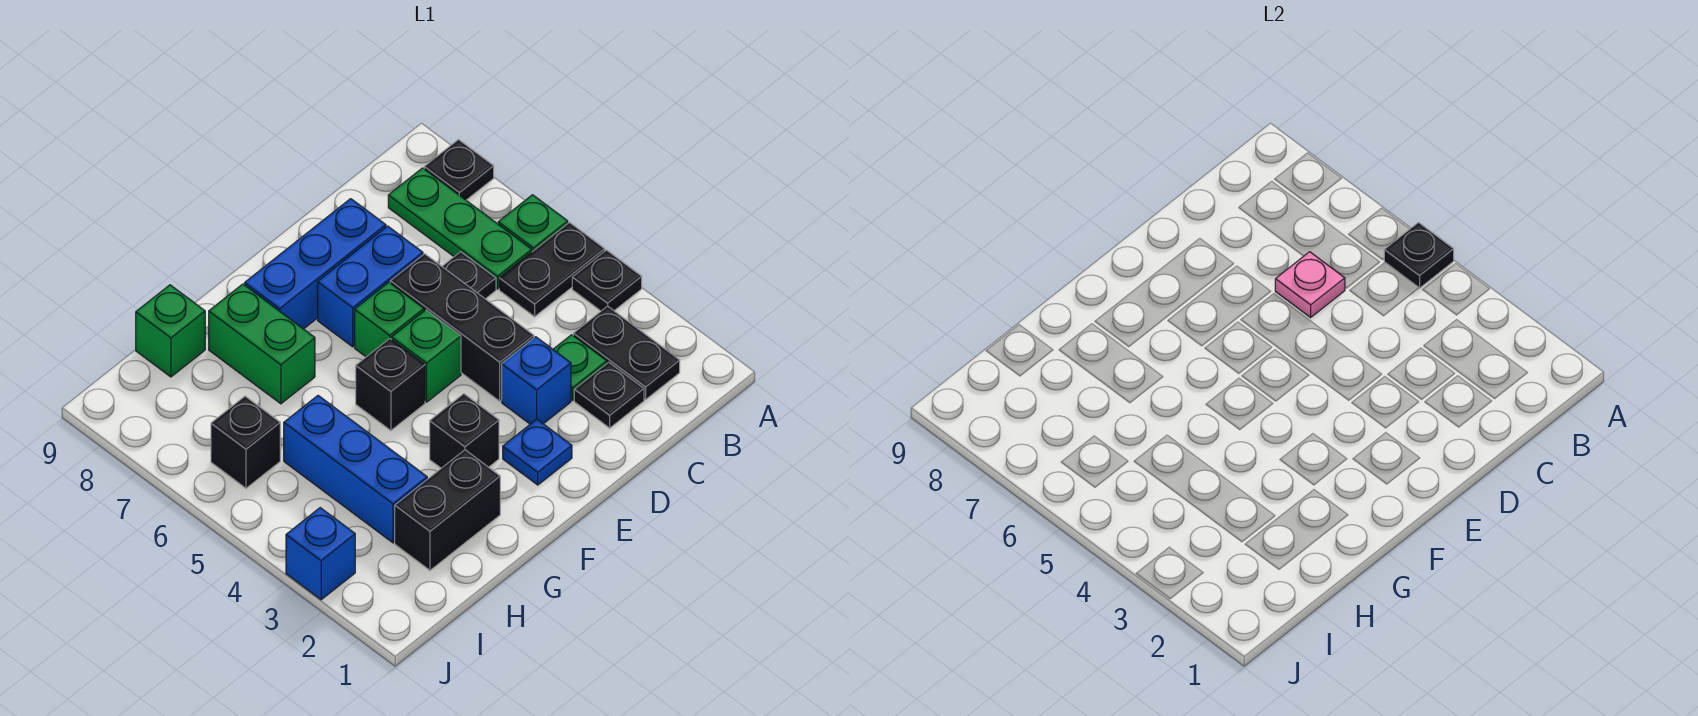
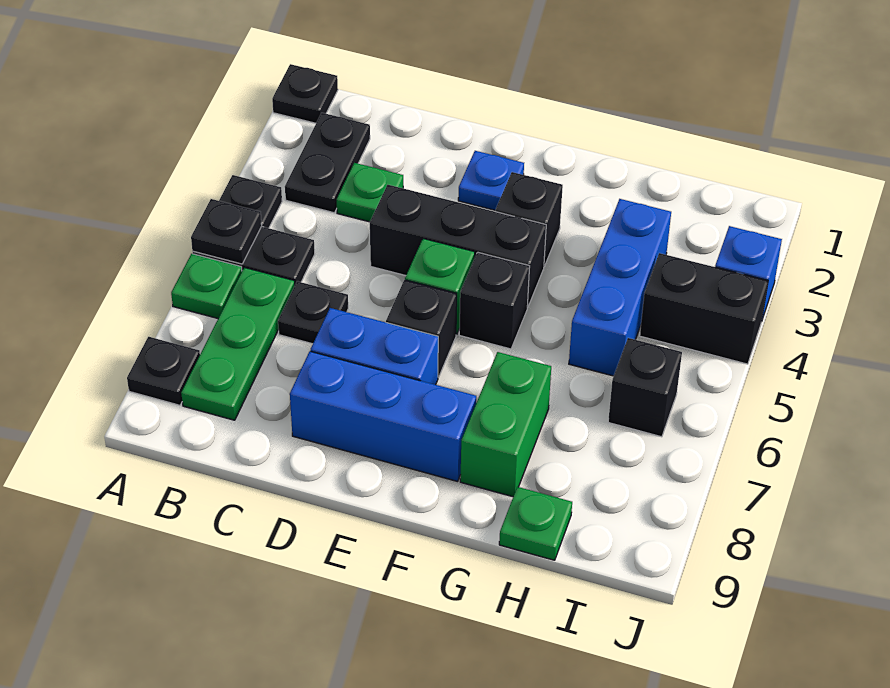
black plate C2 level 1 -> black plate A1 level 1
pink plate C6 level 2 -> none
blue brick D3 level 1 -> none
black brick D4:D6 level 1 -> black brick D4:F4 level 1
green brick E6 level 1 -> black brick E6 level 1
black brick G2:H2 level 1 -> black brick I4:J4 level 1
green brick H9 level 1 -> green plate H9 level 1

